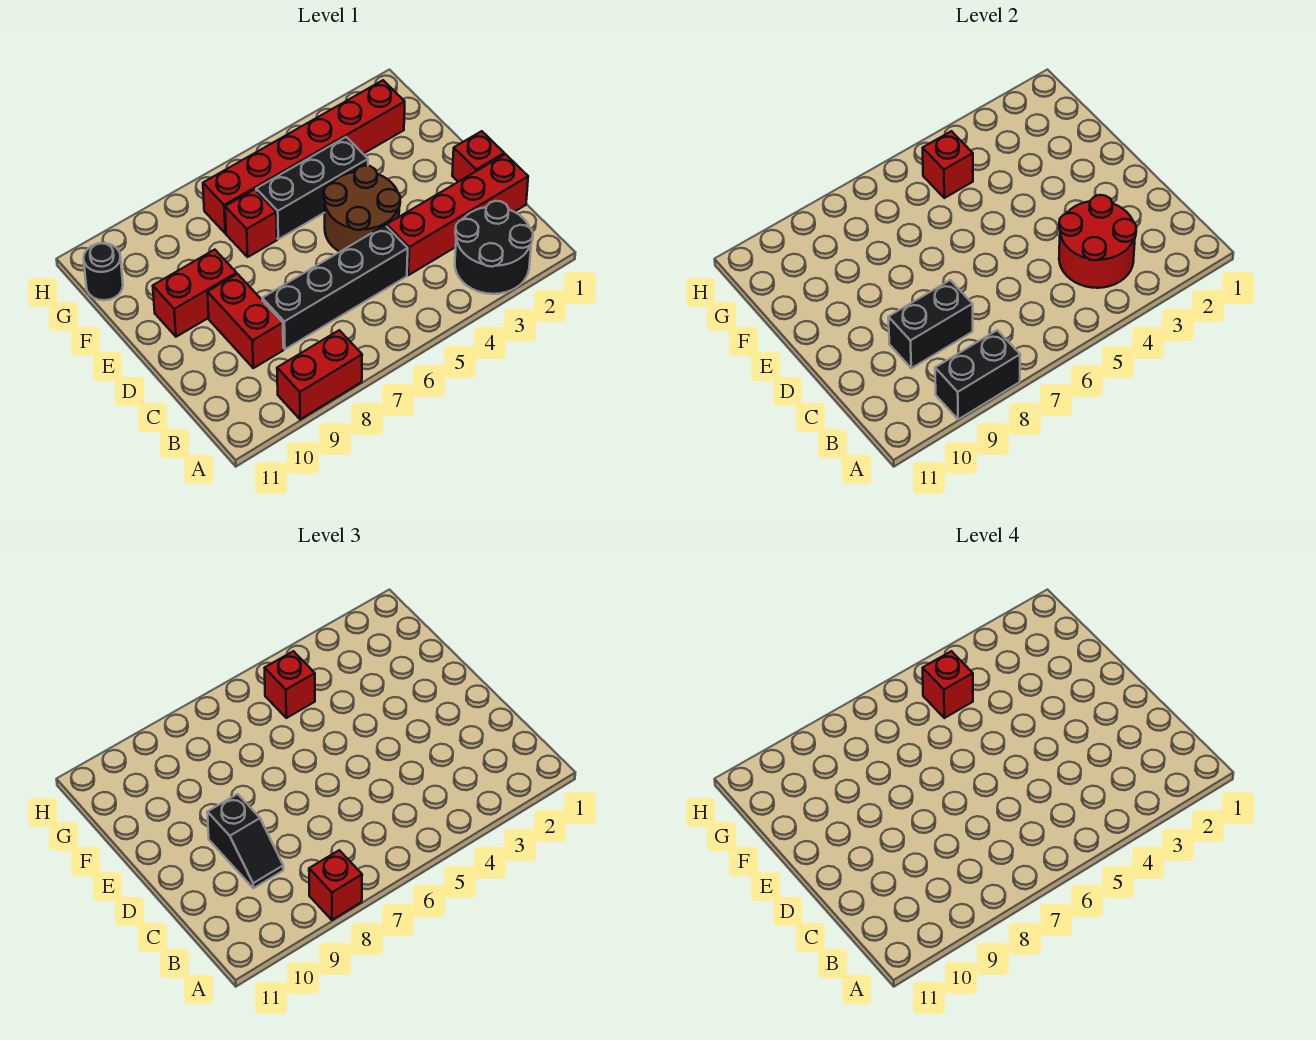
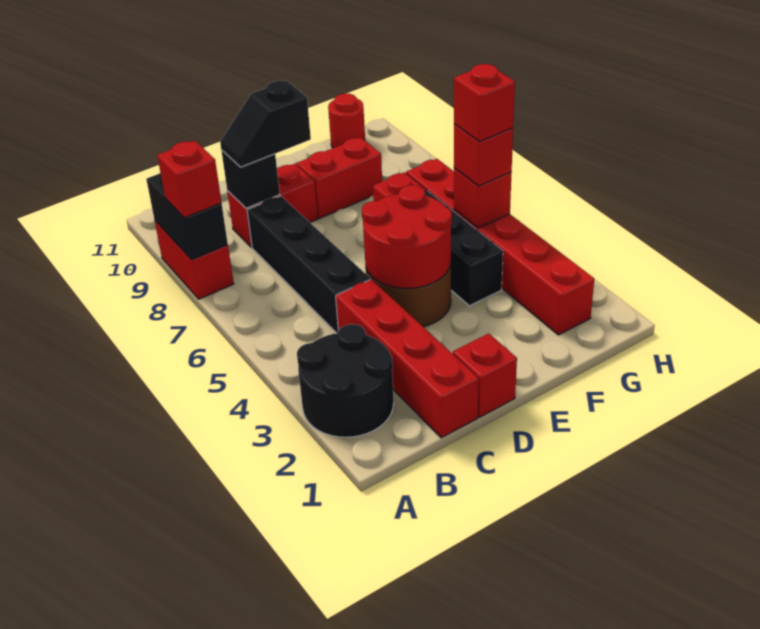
red round brick B3:C4 level 2 -> red round brick D4:E5 level 2
black brick C8:C9 level 2 -> black brick C9 level 2
red brick E9:E10 level 1 -> red brick E9:F9 level 1
black round brick G11 level 1 -> red round brick G11 level 1

